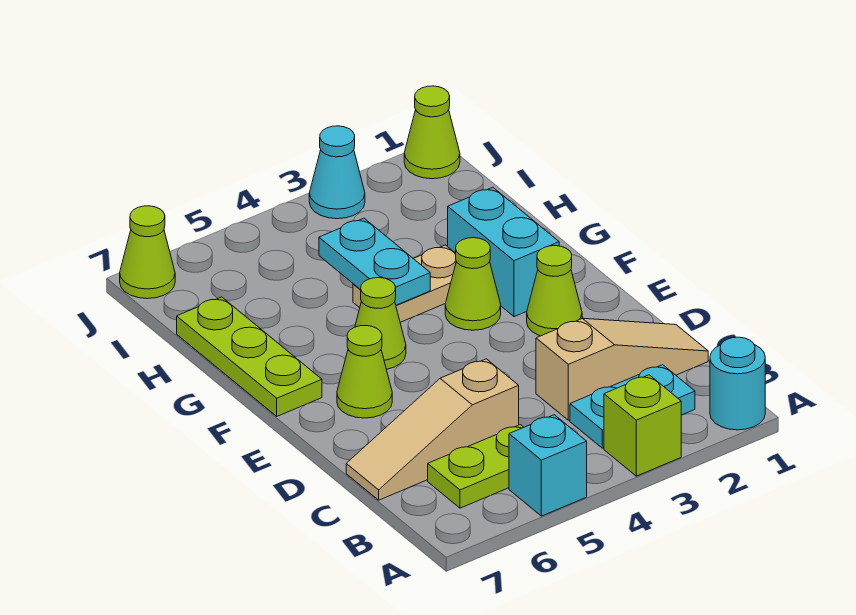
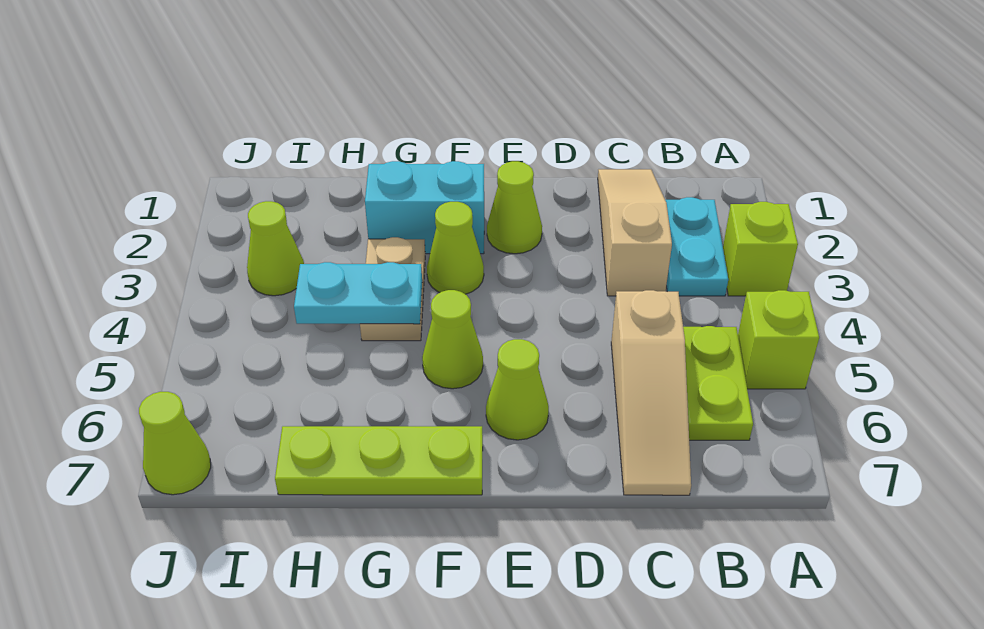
cyan round brick A1 level 1 -> none
cyan brick A5 level 1 -> lime brick A5 level 1
lime cone J1 level 1 -> lime cone I3 level 1
cyan cone J3 level 1 -> none

